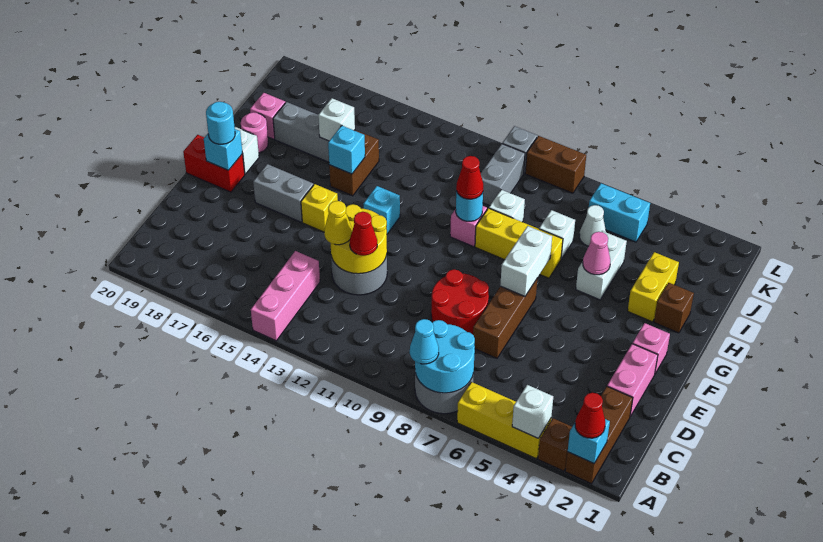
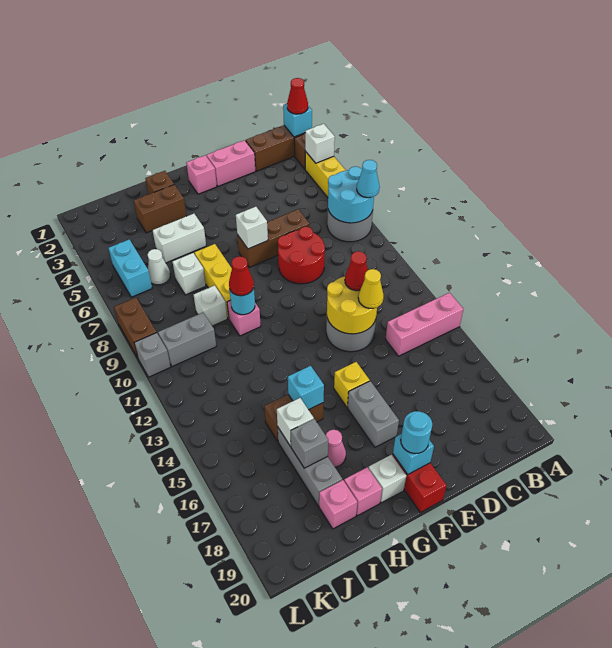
white brick F7:G7 level 2 -> white brick F7 level 2
cyan brick G13 level 1 -> none
yellow brick H3:I3 level 1 -> brown brick H3:I3 level 1
pink cone H5 level 2 -> pink cone H17 level 1
pink round brick H19 level 1 -> pink brick H19 level 1
none -> grey brick I17 level 2

